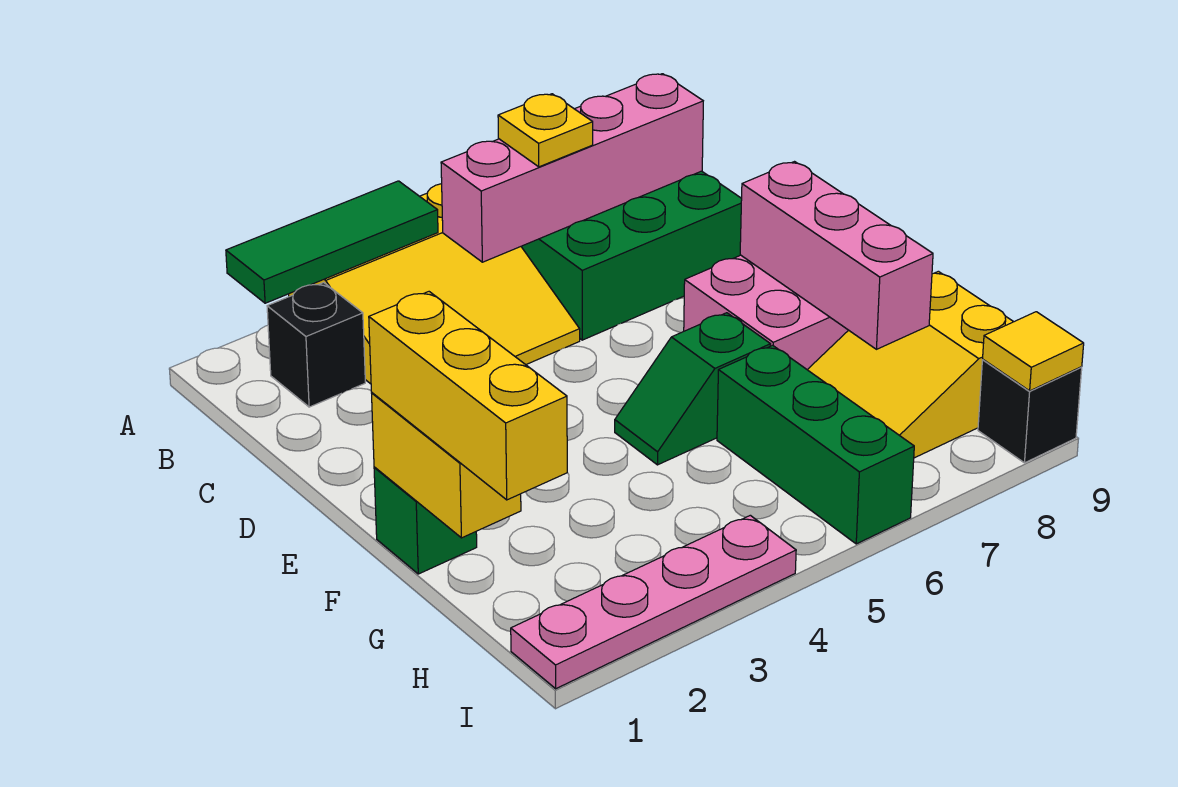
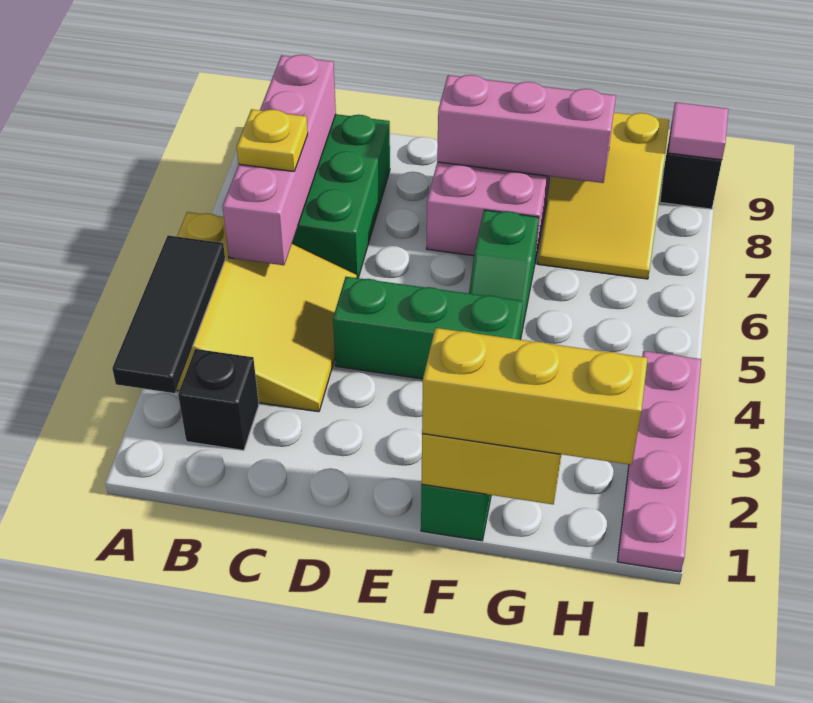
green tile A2:A4 level 2 -> black tile A2:A4 level 2
green brick G6:I6 level 1 -> green brick D4:F4 level 1
yellow tile I9 level 2 -> pink tile I9 level 2

